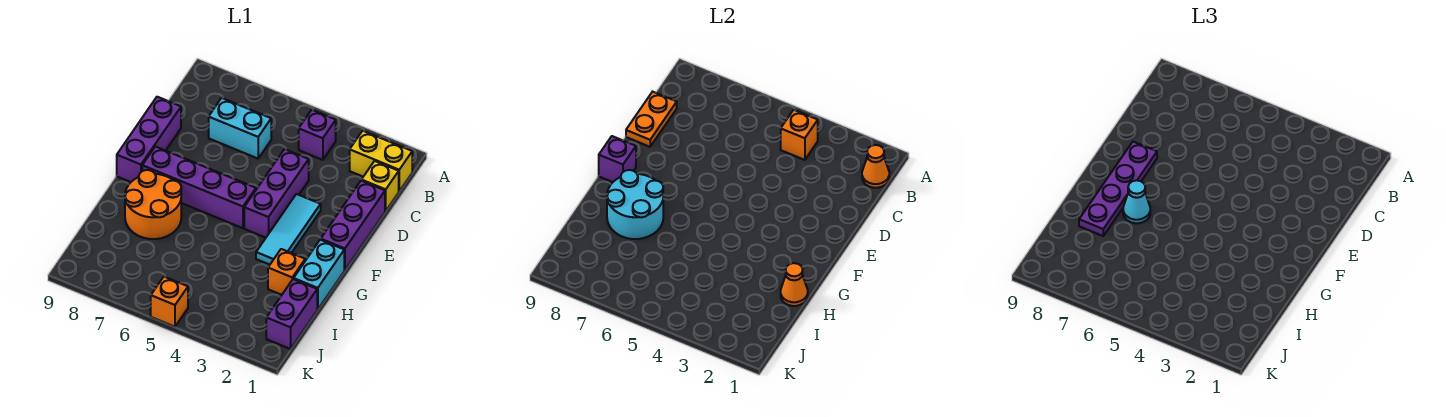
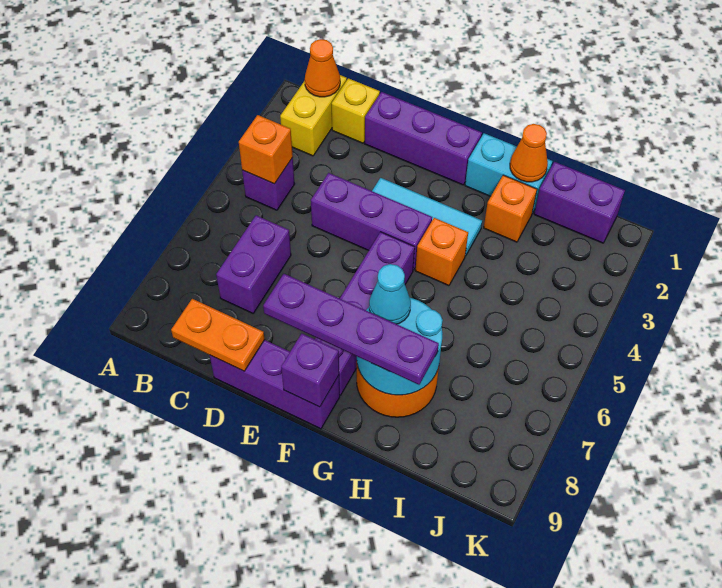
cyan brick C6:C7 level 1 -> purple brick C6:C7 level 1
orange brick K5 level 1 -> orange brick G4 level 1

